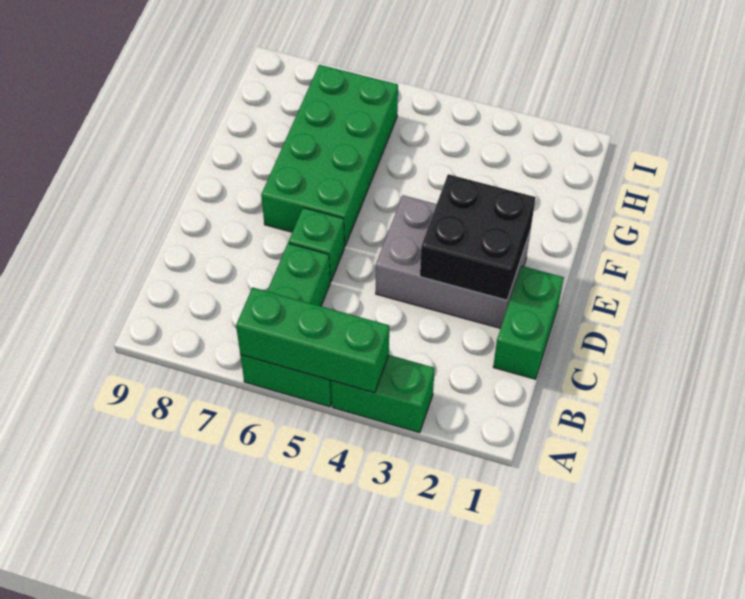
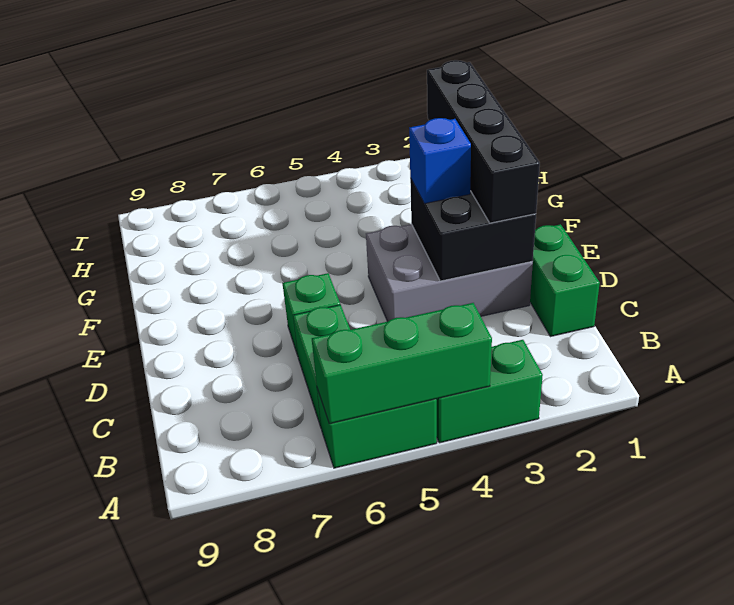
none -> black brick D2:G2 level 3
none -> blue brick E3 level 3
green brick E6:H7 level 1 -> none

